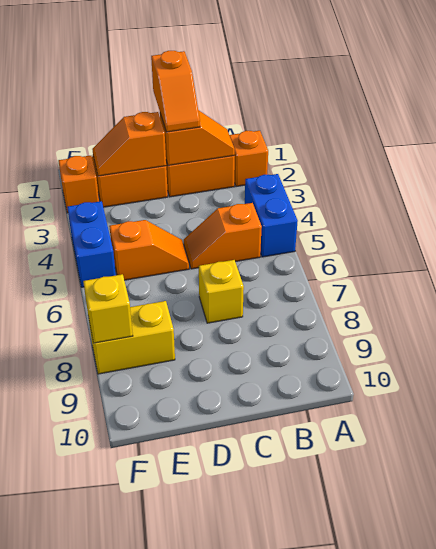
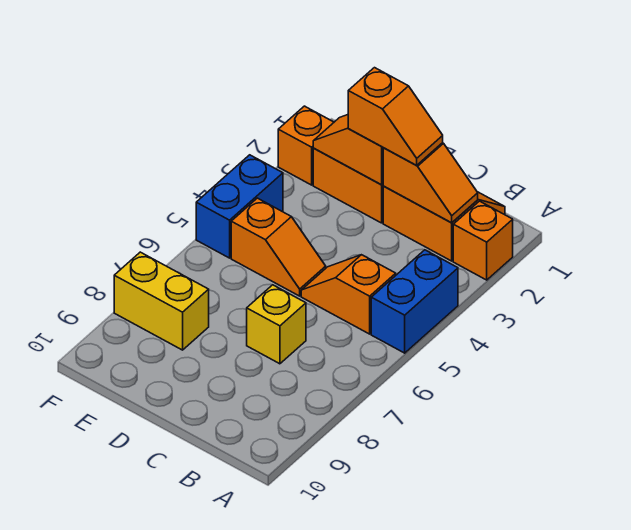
orange slope C1:C2 level 3 top 1 -> orange slope C2:D2 level 3 top D
yellow brick F8 level 2 -> none

